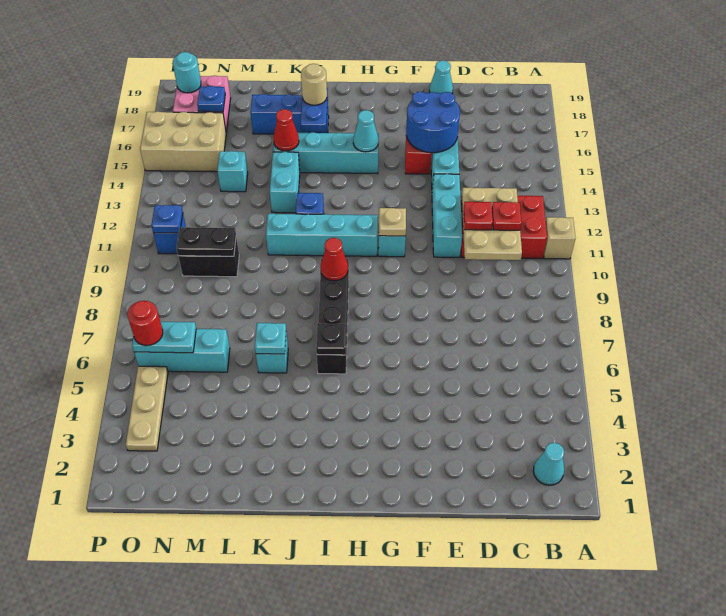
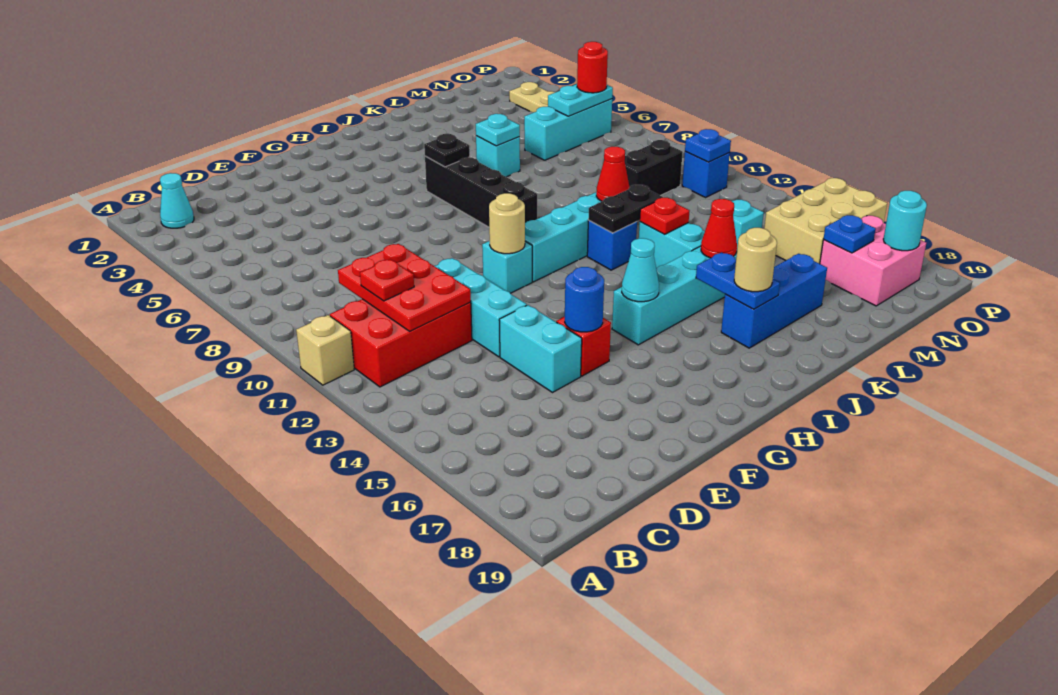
tan plate C10:D12 level 2 -> red plate C10:D12 level 2
red plate D11 level 3 -> red plate K13 level 2
blue round brick E15:F16 level 2 -> blue round brick F15 level 2
cyan cone E19 level 1 -> none
tan plate G11 level 2 -> tan round brick G11 level 2
red cone I9 level 2 -> red cone K11 level 2
black plate M10:N10 level 2 -> black plate J12:K12 level 2

